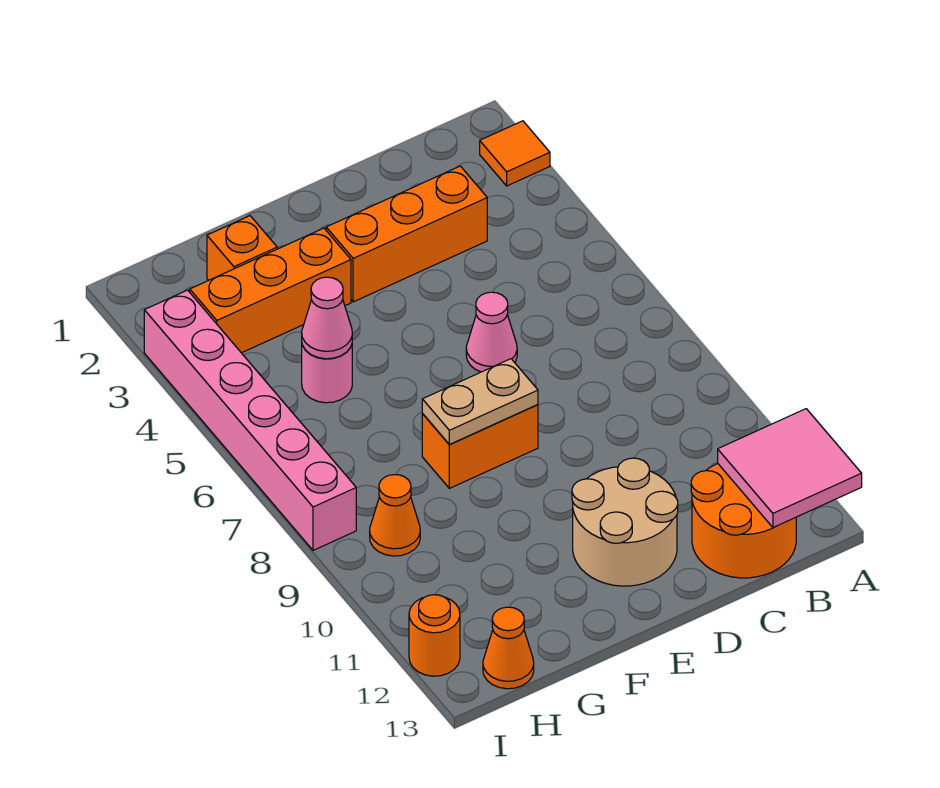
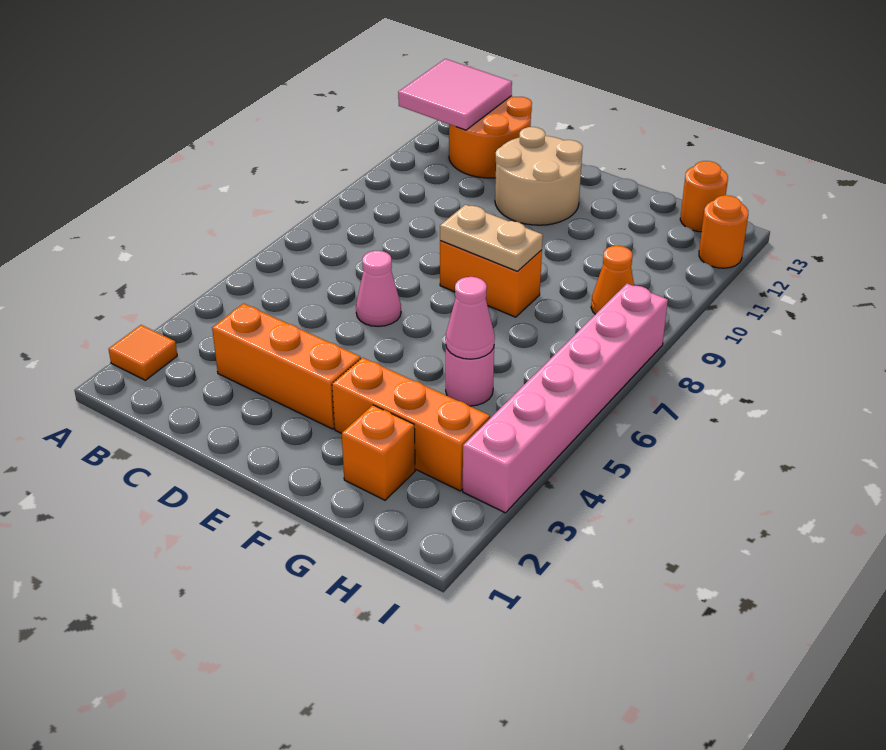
orange cone H13 level 1 -> orange round brick H13 level 1

